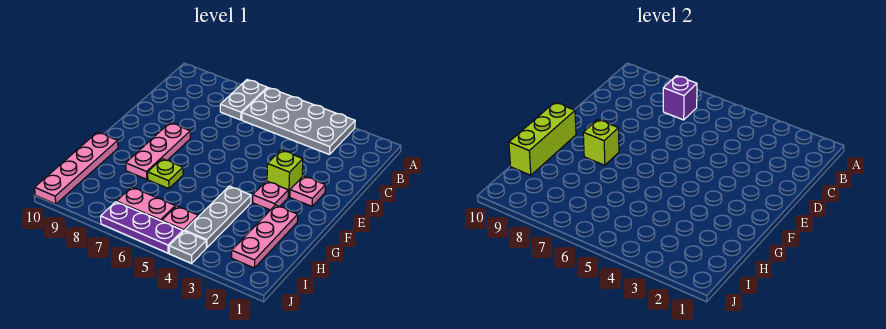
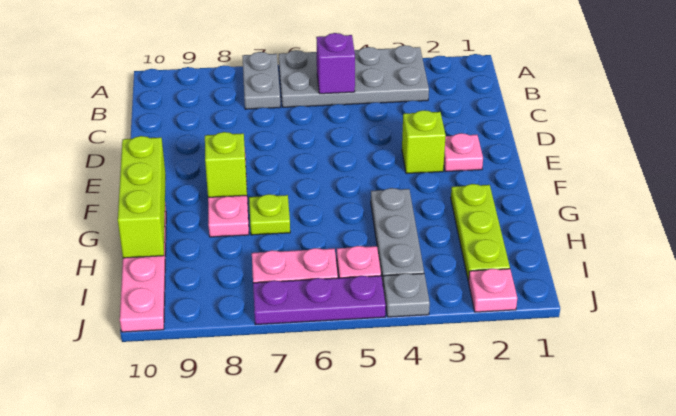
purple brick B7 level 2 -> purple brick B5 level 2
pink plate F3 level 1 -> pink plate J2 level 1
pink plate G2:I2 level 1 -> lime plate G2:I2 level 1

